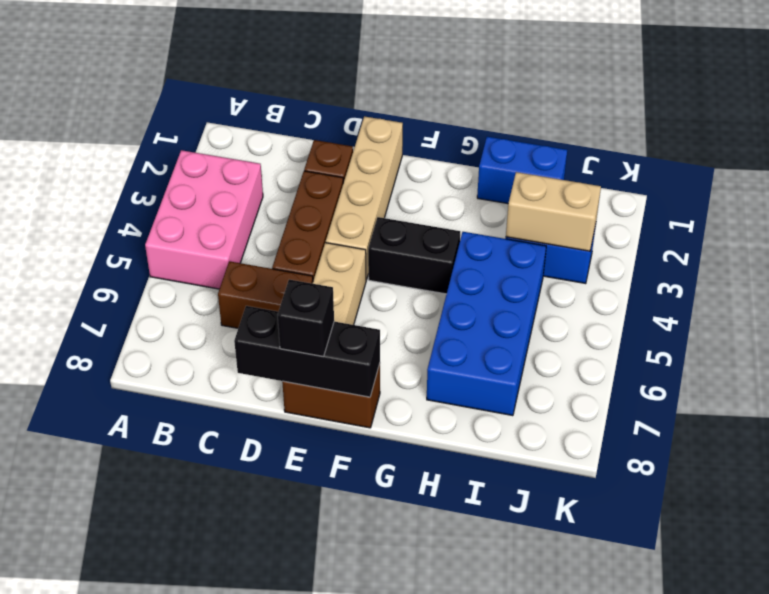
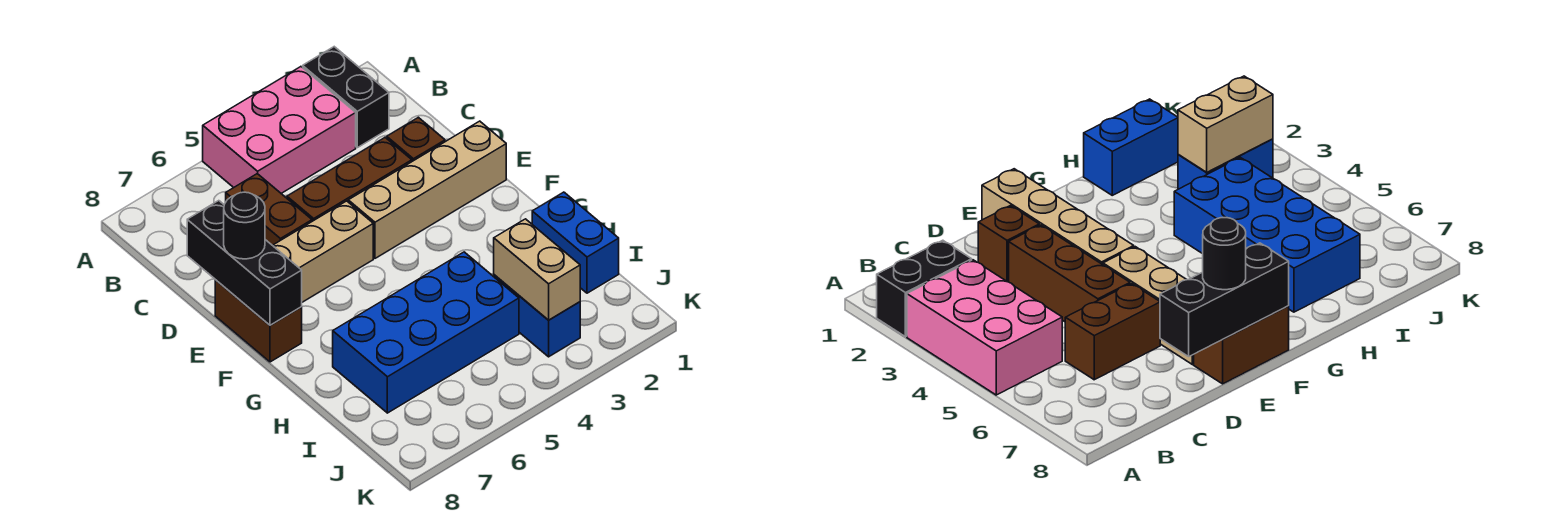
black brick E8 level 3 -> black round brick E8 level 3
black brick F4:G4 level 1 -> black brick A2:B2 level 1

